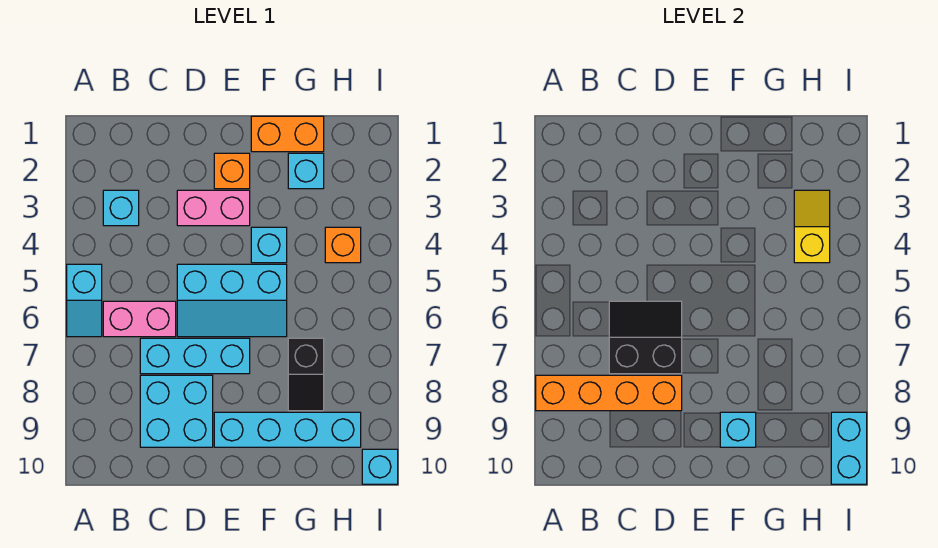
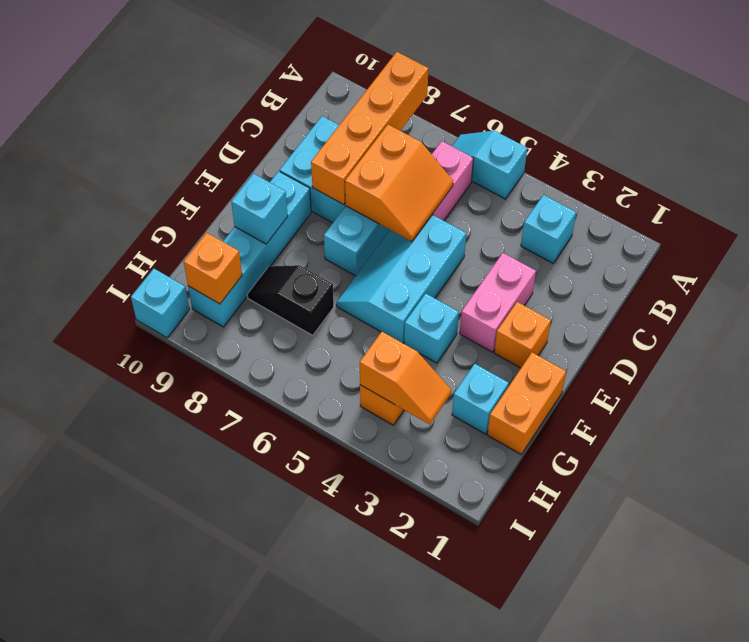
black slope C6:D7 level 2 top 7 -> orange slope C6:D7 level 2 top 7
yellow slope H3:H4 level 2 top 4 -> orange slope H3:H4 level 2 top 4
none -> orange brick H9 level 2
cyan brick I9:I10 level 2 -> none

